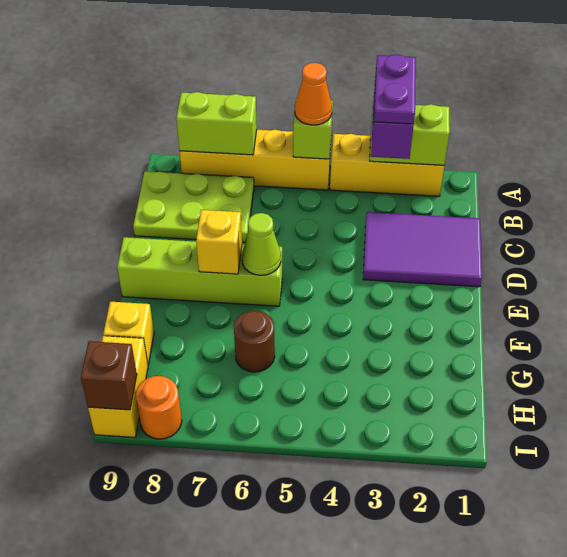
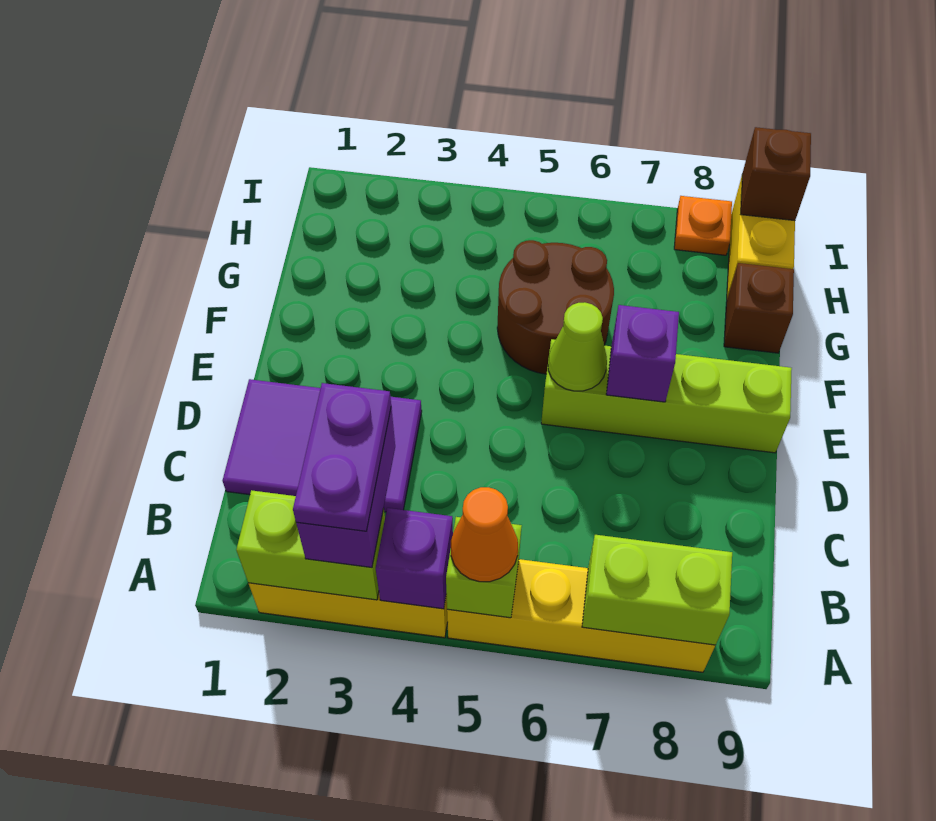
none -> purple brick A4 level 2
lime plate B7:C9 level 1 -> none
yellow brick E7 level 2 -> purple brick E7 level 2
brown round brick G6 level 1 -> brown round brick F5:G6 level 1
yellow brick G9 level 1 -> brown brick G9 level 1
orange round brick I8 level 1 -> orange plate I8 level 1

